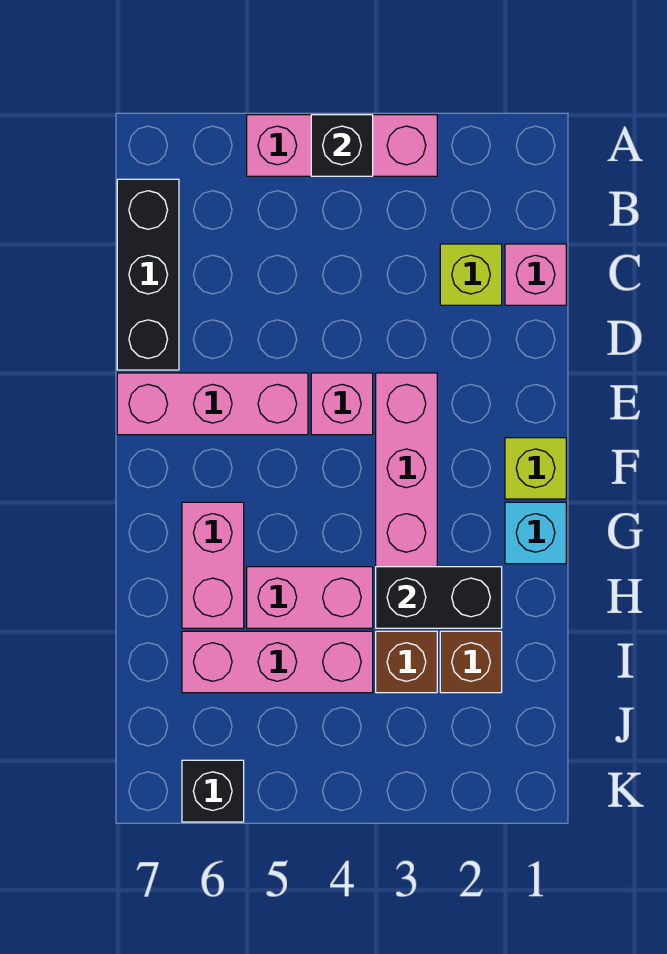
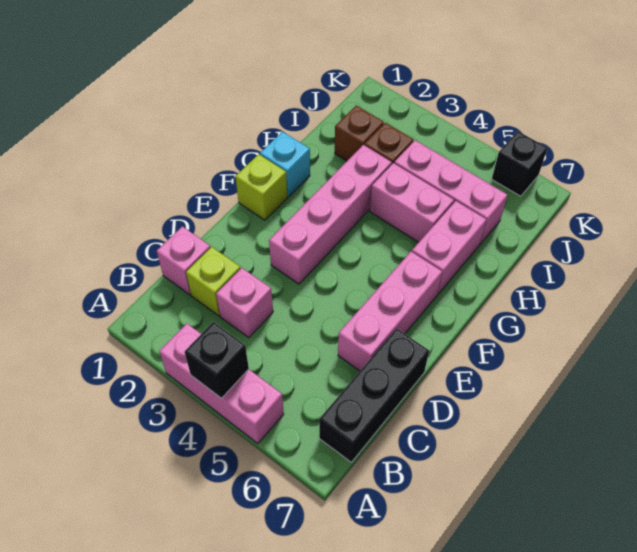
pink brick E4 level 1 -> pink brick C3 level 1
pink brick E5:E7 level 1 -> pink brick D6:F6 level 1
black brick H2:H3 level 2 -> none

